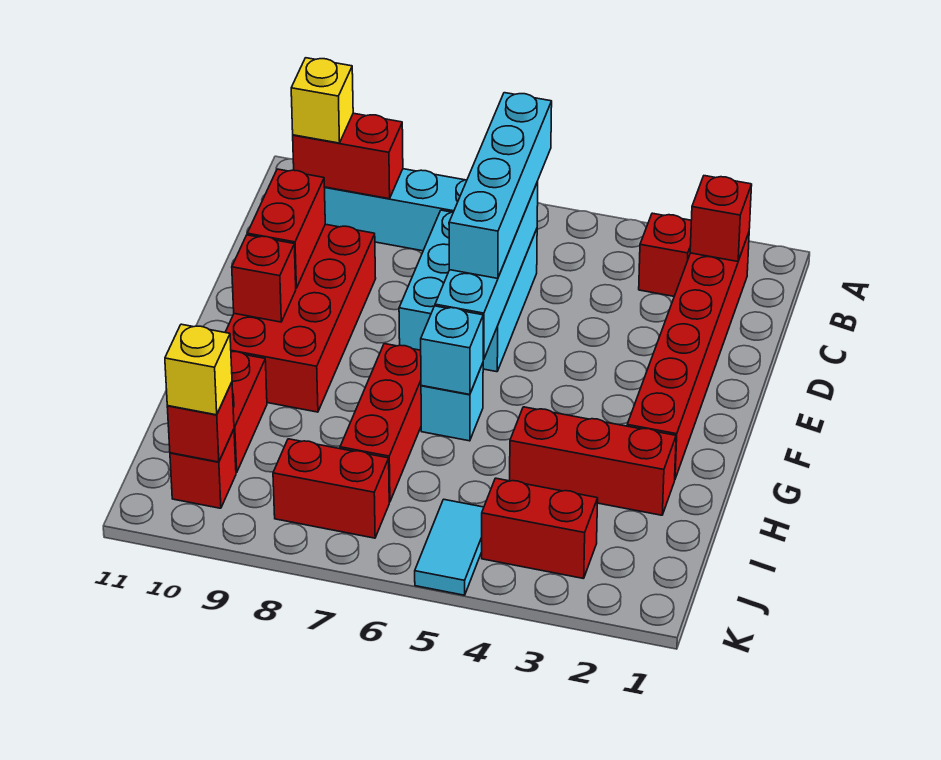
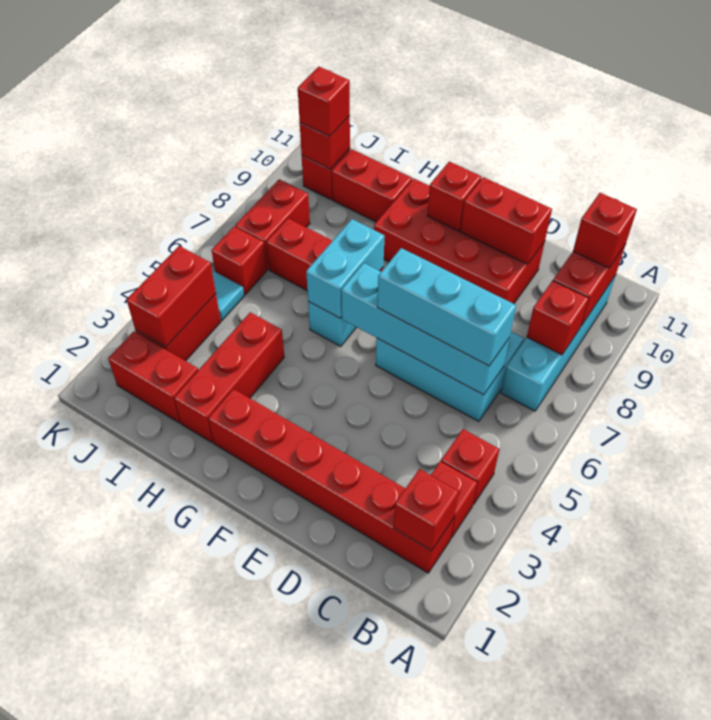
none -> red brick B4 level 1
cyan brick B6:E6 level 3 -> cyan brick C6:E6 level 3
none -> red brick B8 level 2
yellow brick B10 level 3 -> red brick B10 level 3
cyan brick G6 level 2 -> cyan brick G6:G7 level 2
none -> red brick I2:J2 level 1
none -> red brick J3:J4 level 2
none -> red brick J6 level 1
yellow brick J10 level 3 -> red brick J10 level 3

